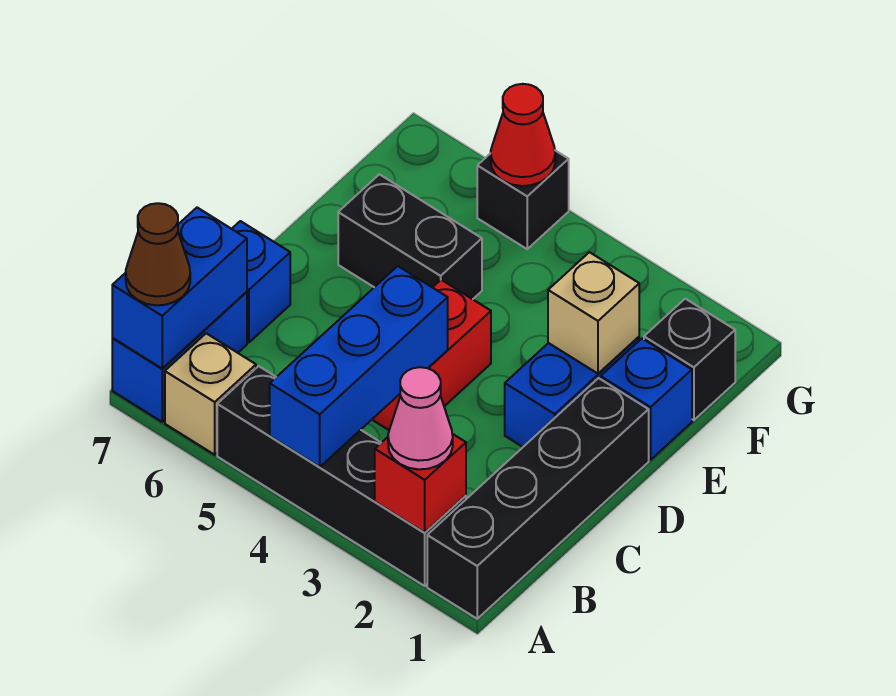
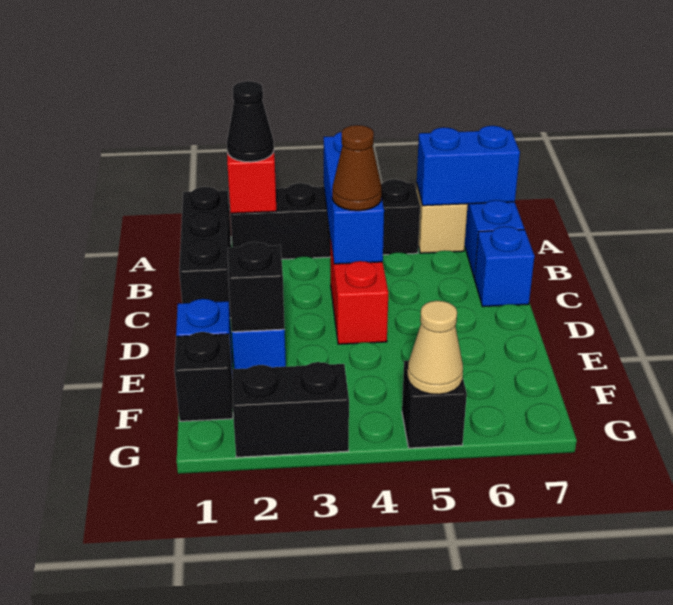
black brick A1:D1 level 1 -> black brick A1:C1 level 1
pink cone A2 level 3 -> black cone A2 level 3
blue brick A7:B7 level 2 -> blue brick A6:A7 level 2
brown cone A7 level 3 -> brown cone C4 level 3
tan brick E2 level 2 -> black brick E2 level 2
black brick E5:E6 level 1 -> black brick G2:G3 level 1
red cone G5 level 2 -> tan cone G5 level 2

